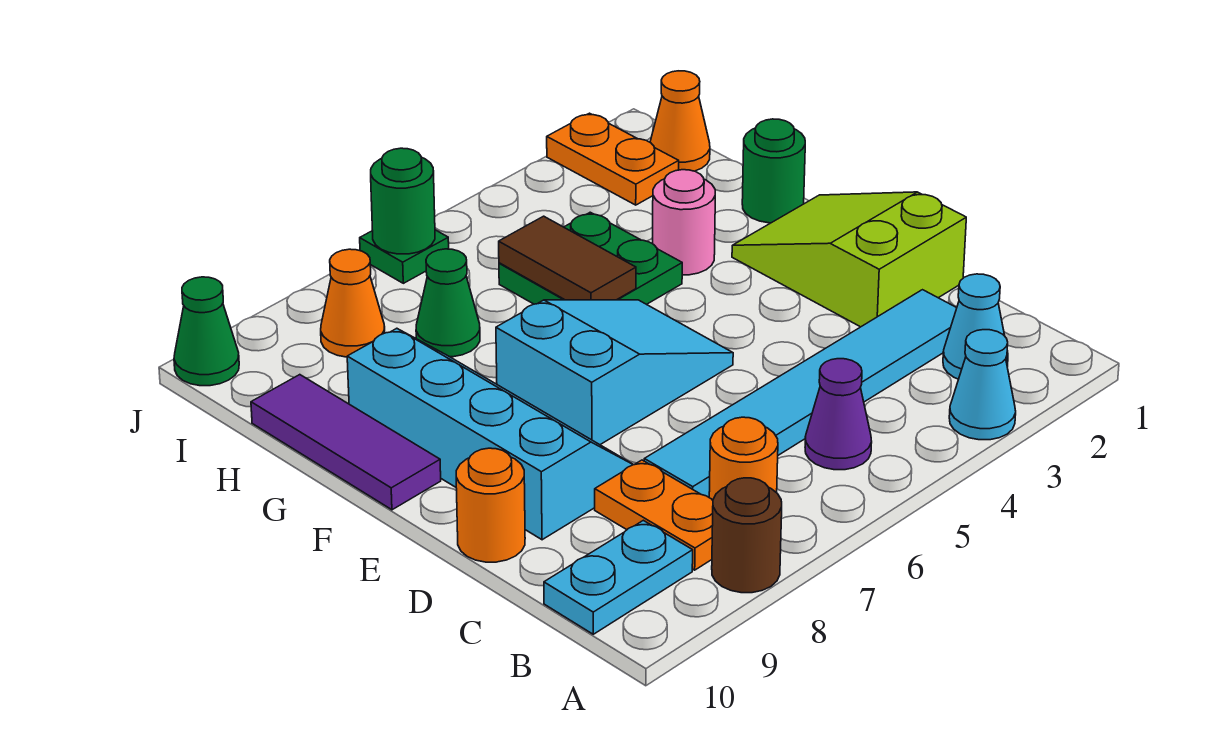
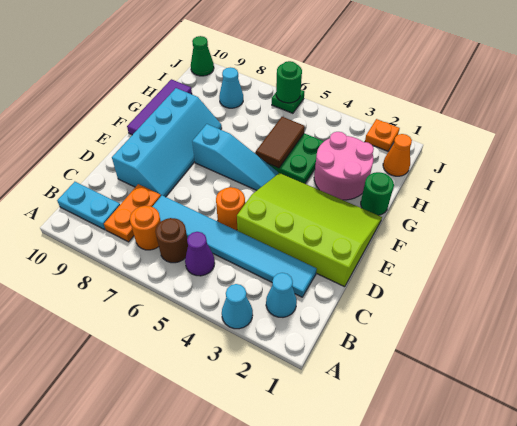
brown round brick A8 level 1 -> brown round brick B6 level 1
lime slope D1:F2 level 1 top D -> lime slope D1:F4 level 1 top D
orange round brick D10 level 1 -> orange round brick D5 level 1
cyan slope E5:F7 level 1 top 7 -> cyan slope F5:F7 level 1 top 7
pink round brick G3 level 1 -> pink round brick G2:H3 level 1
green cone H7 level 1 -> none
orange plate I2:J2 level 1 -> orange plate J2 level 1
orange cone I8 level 1 -> cyan cone I8 level 1

